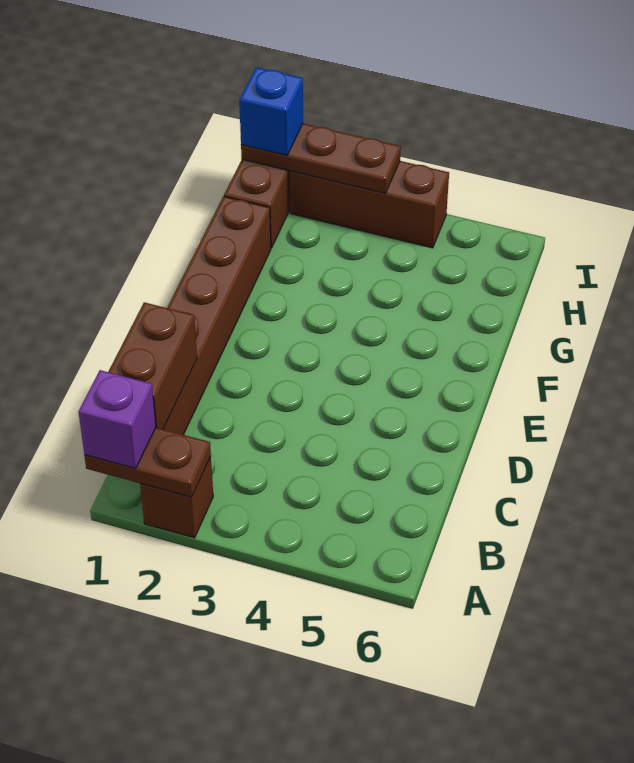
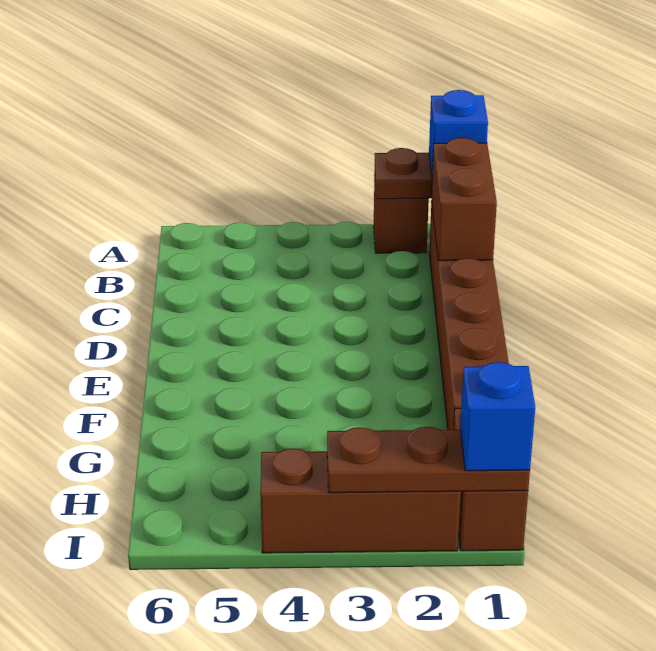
purple brick A1 level 3 -> blue brick A1 level 3

